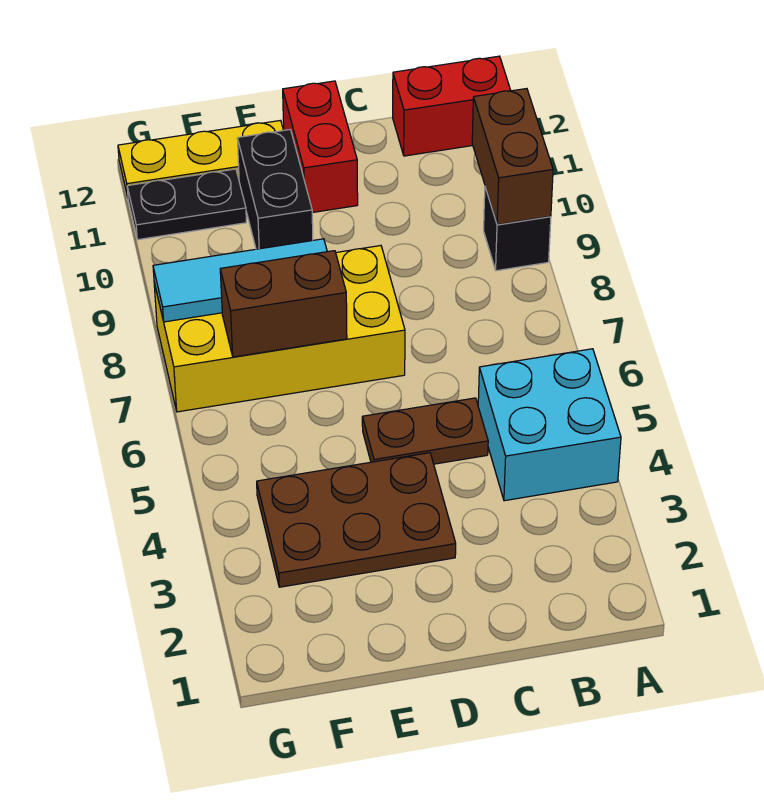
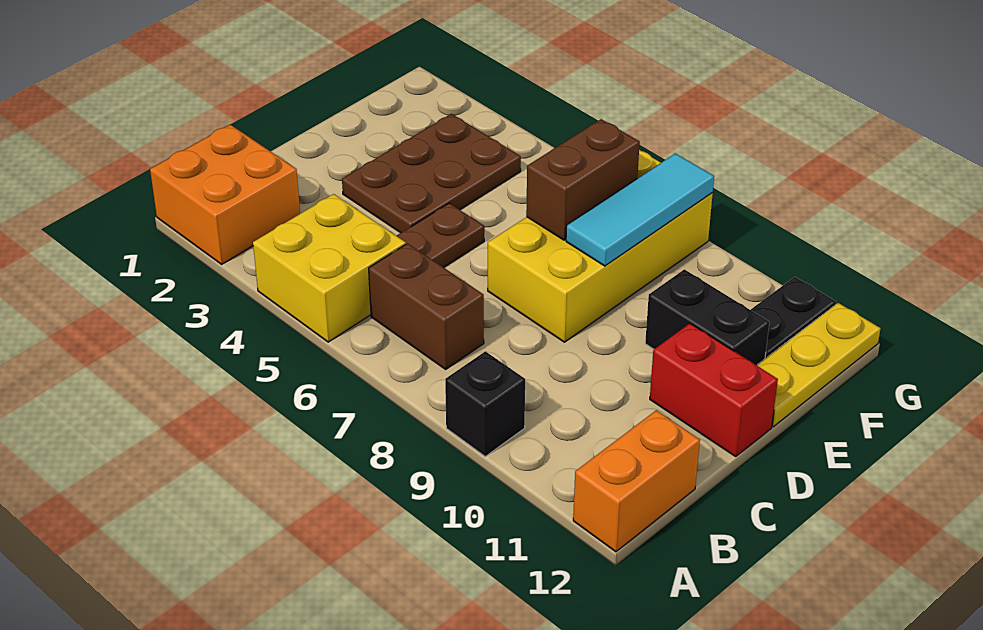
none -> orange brick A1:B2 level 1
cyan brick A4:B5 level 1 -> yellow brick A4:B5 level 1
brown brick A9:A10 level 2 -> brown brick B6:B7 level 1
red brick A12:B12 level 1 -> orange brick A12:B12 level 1

